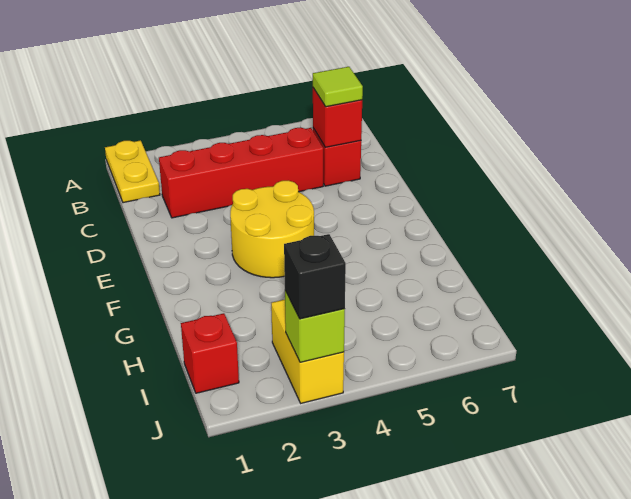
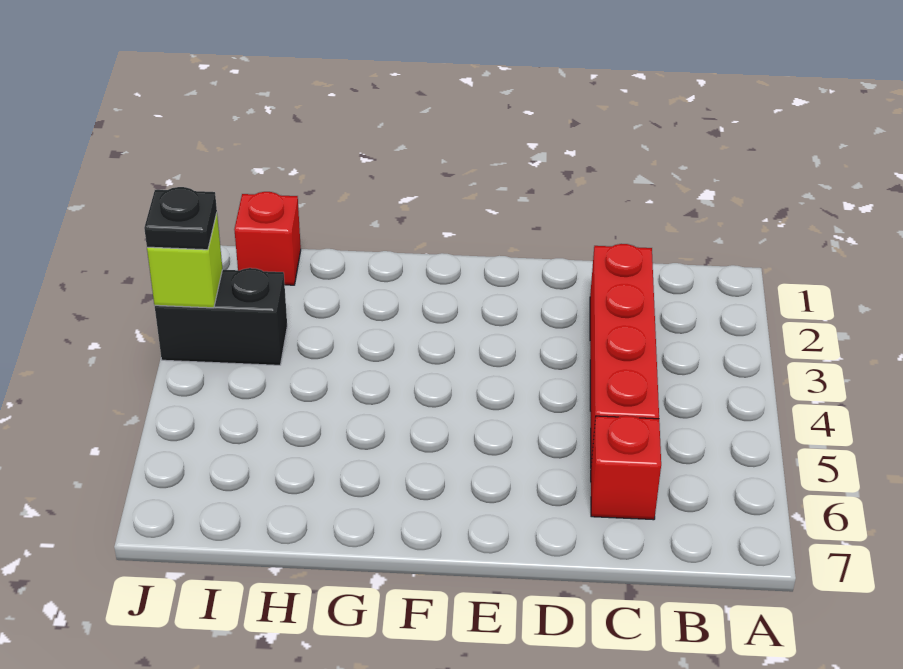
yellow plate A1:B1 level 1 -> none
red brick C6 level 2 -> none
lime tile C6 level 3 -> none
yellow round brick E3:F4 level 1 -> none
yellow brick I3:J3 level 1 -> black brick I3:J3 level 1
black brick J3 level 3 -> black plate J3 level 3

